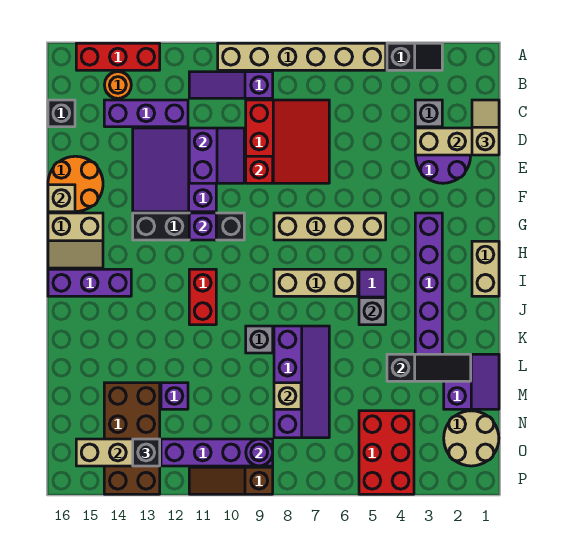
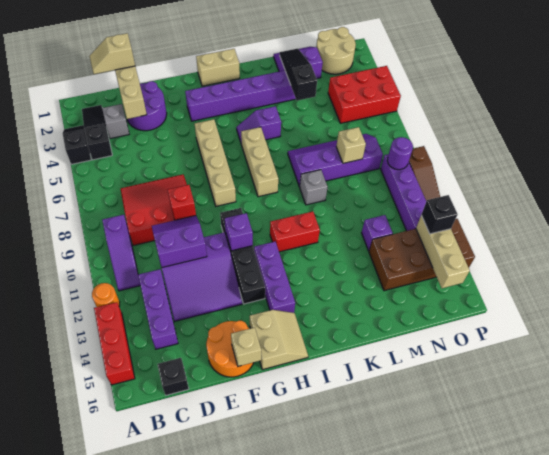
tan brick A5:A10 level 1 -> none
none -> black slope B2:B4 level 1 top 4
orange round brick B14 level 1 -> orange round brick A12 level 1
purple brick I14:I16 level 1 -> purple brick H12:H14 level 1
grey brick J5 level 2 -> none

